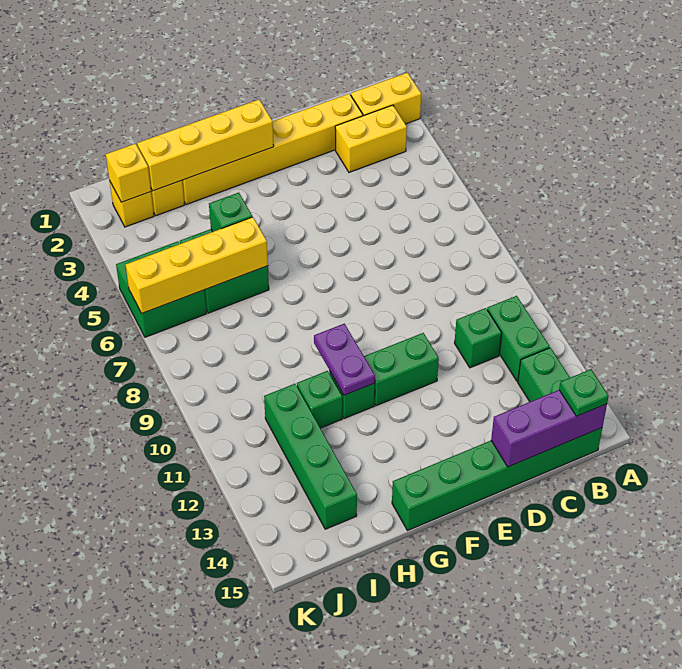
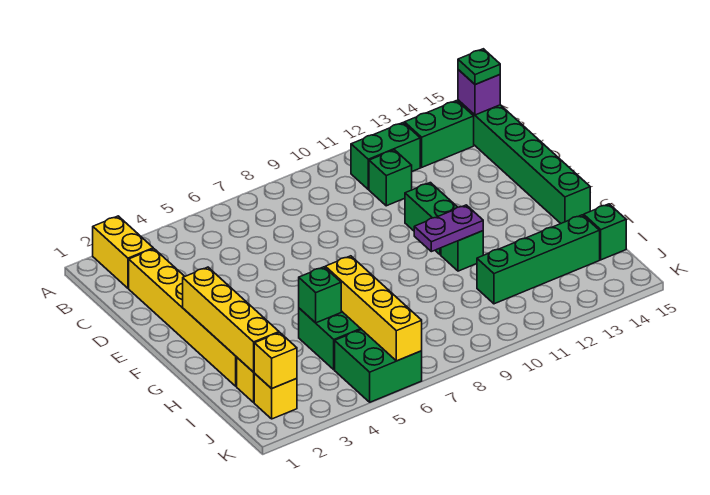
yellow brick B3:C3 level 1 -> none
purple brick B15:D15 level 2 -> purple brick B15 level 2
green brick H11 level 1 -> green brick I15 level 1

